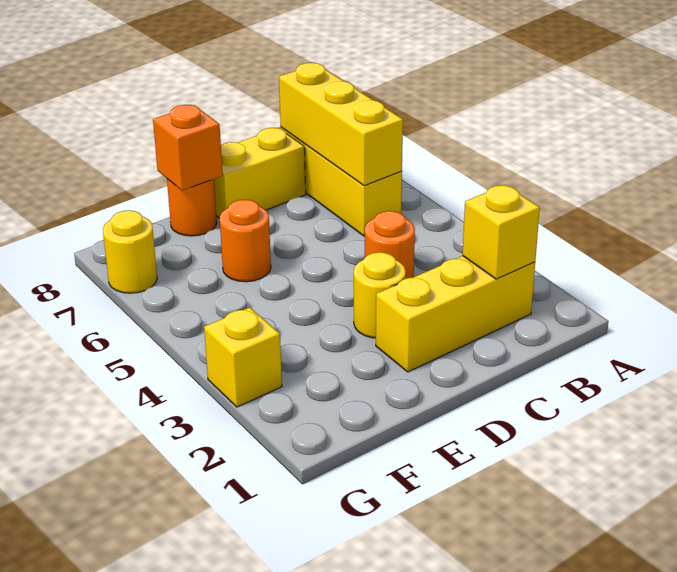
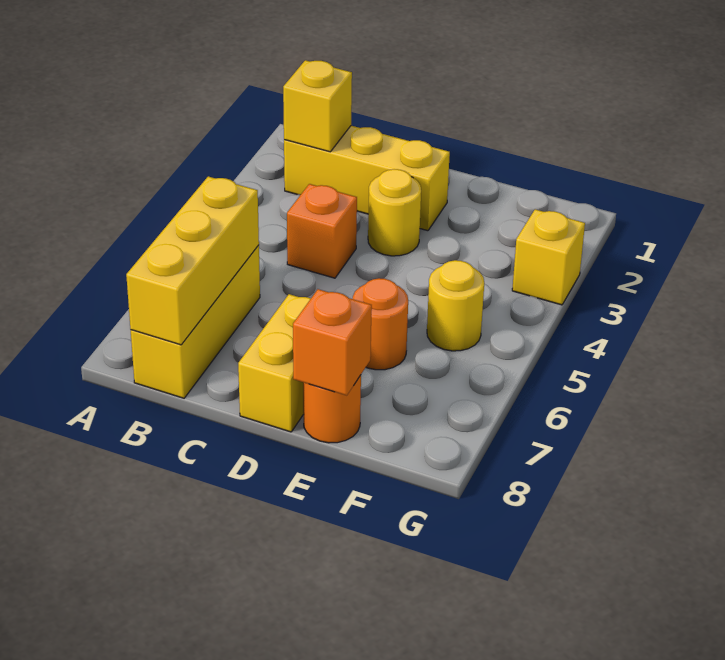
orange round brick C4 level 1 -> orange brick C4 level 1
yellow brick C8:D8 level 1 -> yellow brick D7:D8 level 1
yellow round brick G7 level 1 -> yellow round brick F5 level 1

